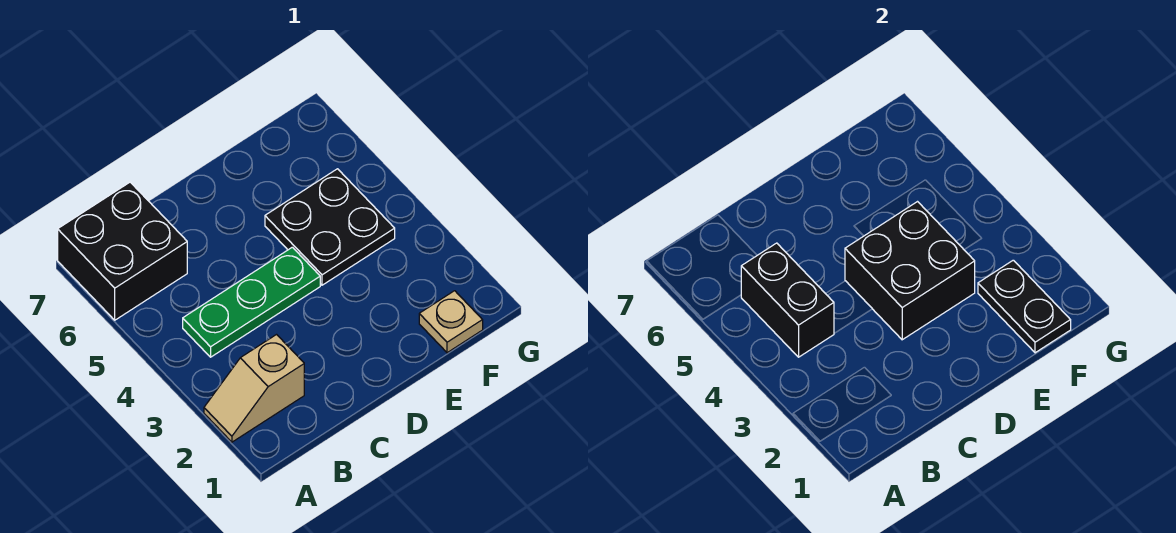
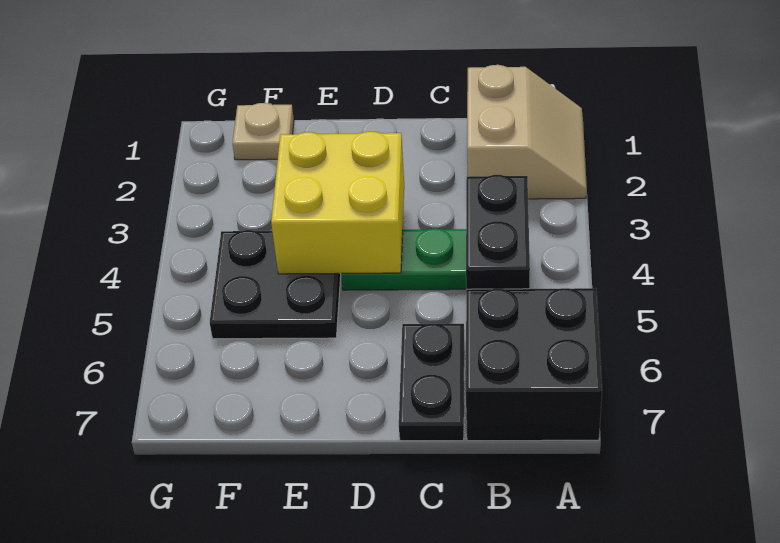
tan slope A2:B2 level 1 top B -> tan slope A1:B2 level 1 top B
black brick D3:E4 level 2 -> yellow brick D3:E4 level 2
black plate F1:F2 level 2 -> black plate C6:C7 level 1

